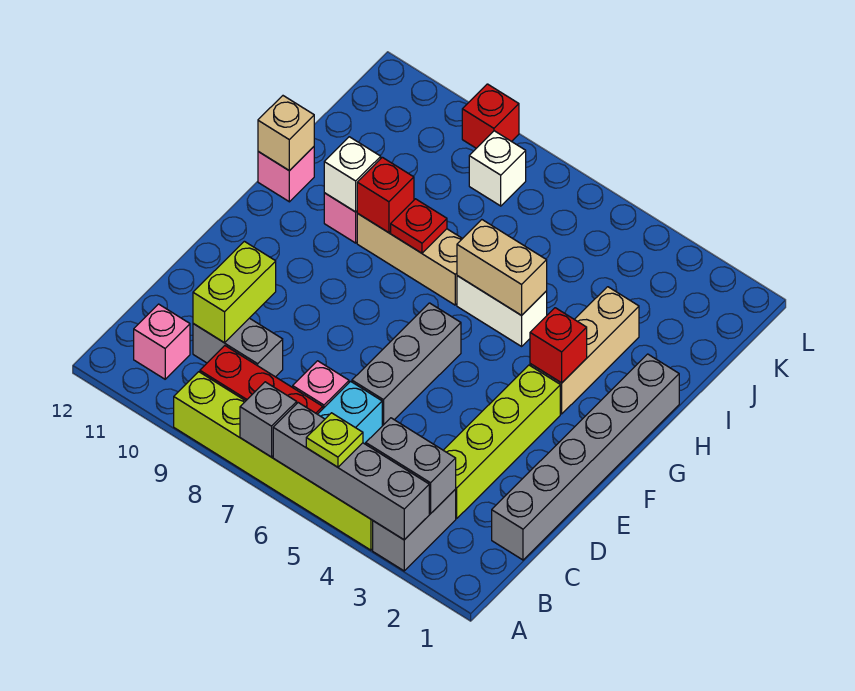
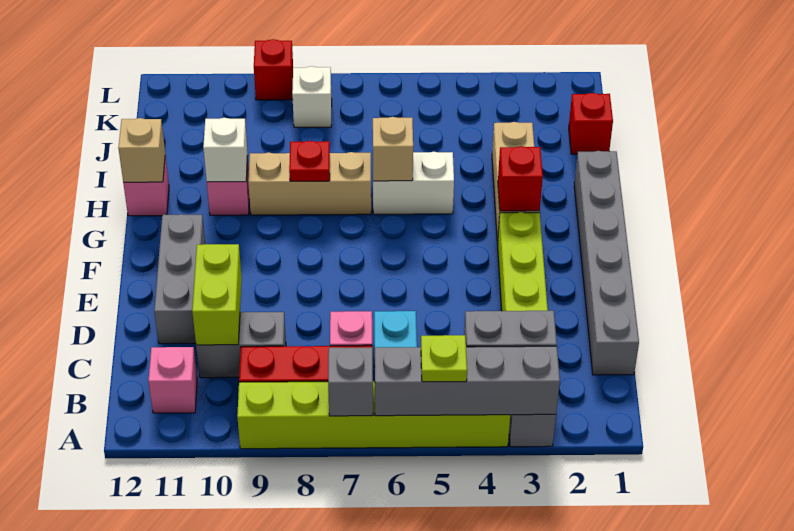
grey brick D6:F6 level 1 -> grey brick D11:F11 level 1
tan brick H5:H6 level 2 -> tan brick H6 level 2
red brick H9 level 2 -> red brick J1 level 1

